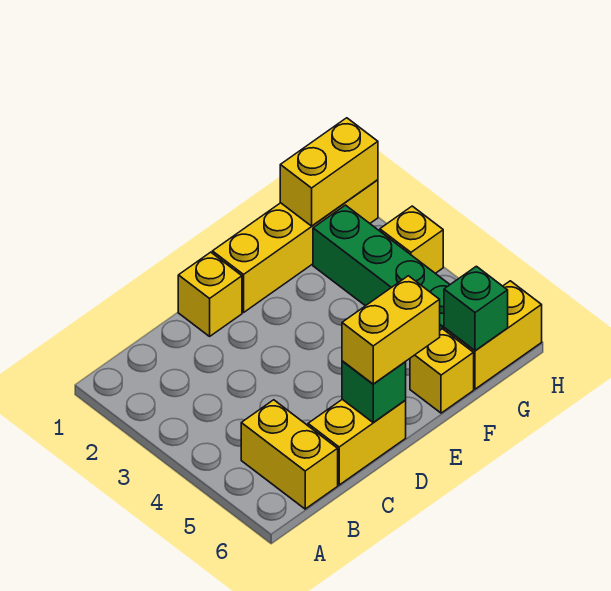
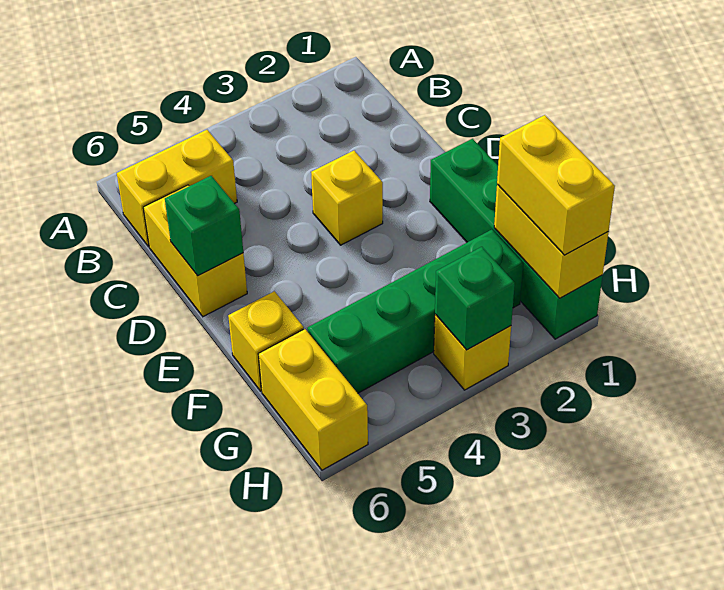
yellow brick D1 level 1 -> yellow brick D3 level 1
yellow brick D6:E6 level 3 -> yellow brick G1:H1 level 3
yellow brick E1:H1 level 1 -> green brick E1:H1 level 1
green brick G6 level 2 -> green brick H3 level 2

